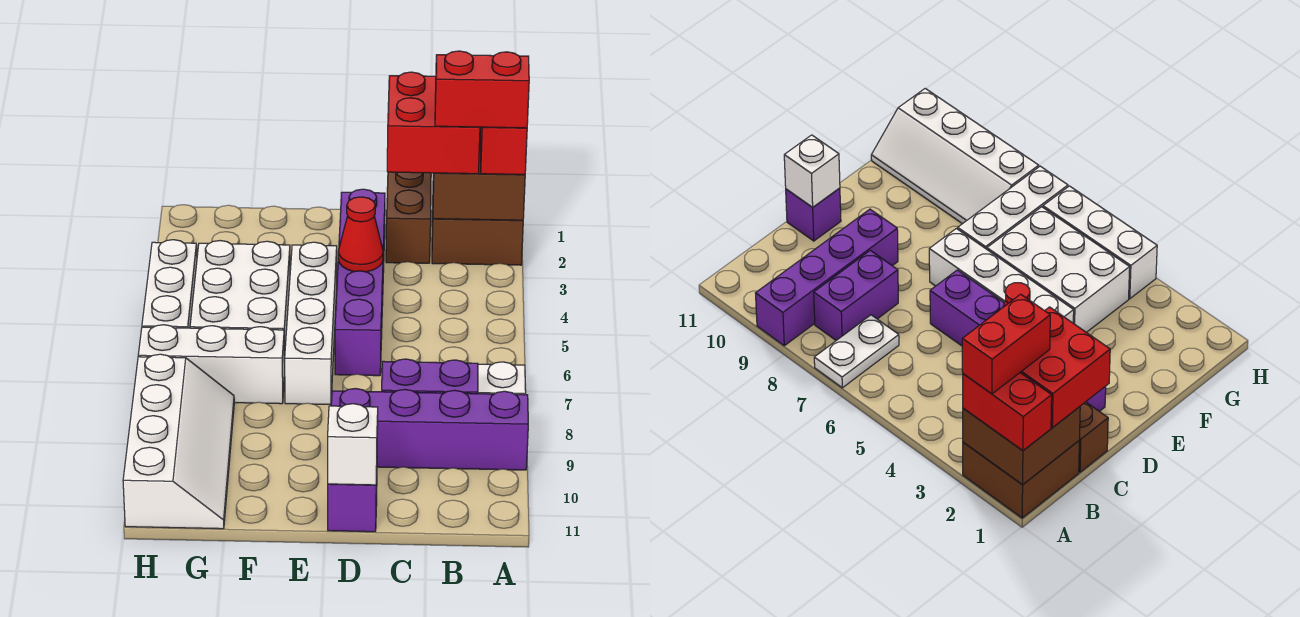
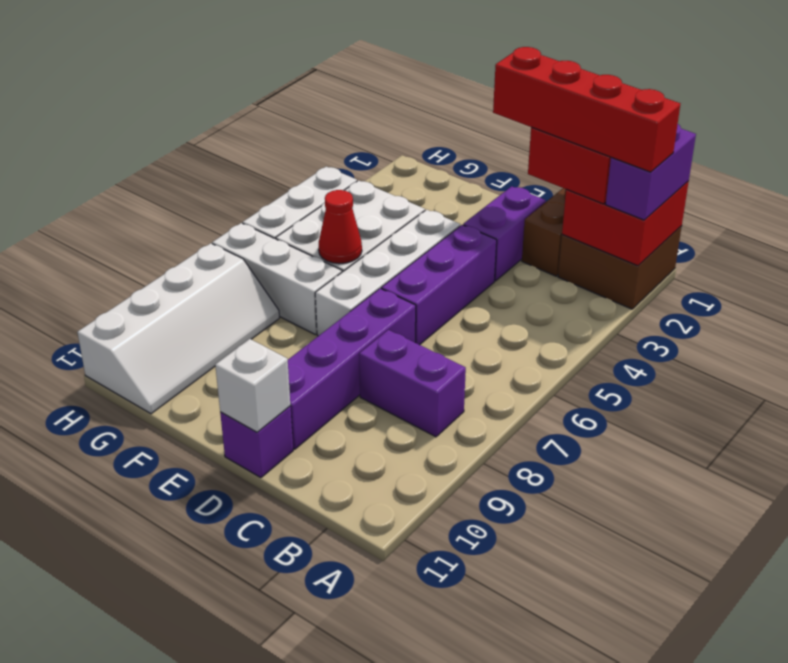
brown brick A1:B2 level 2 -> red brick A1:B2 level 2
red brick A1:A2 level 3 -> purple brick A1:A2 level 3
red brick A2:B2 level 4 -> red brick A2:D2 level 4
white plate A7:B7 level 1 -> none
purple brick A9:D9 level 1 -> purple brick D7:D10 level 1
red cone D4 level 2 -> red cone F6 level 2

